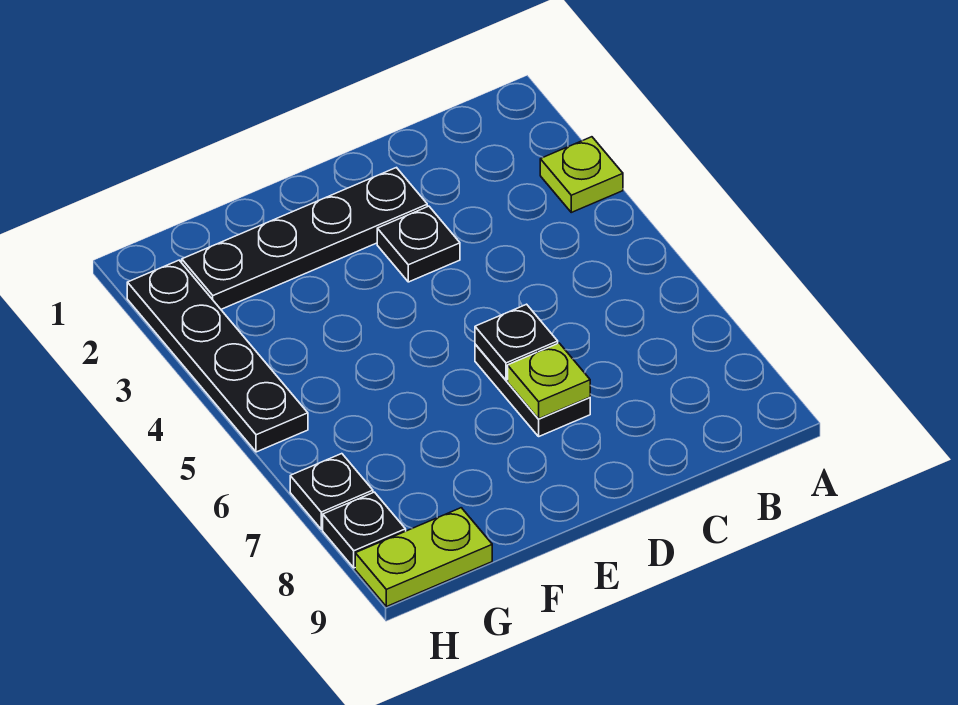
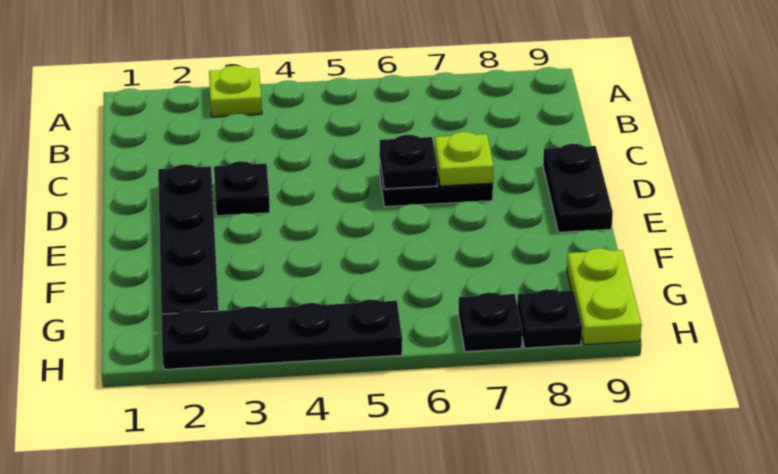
none -> black plate D9:E9 level 1

